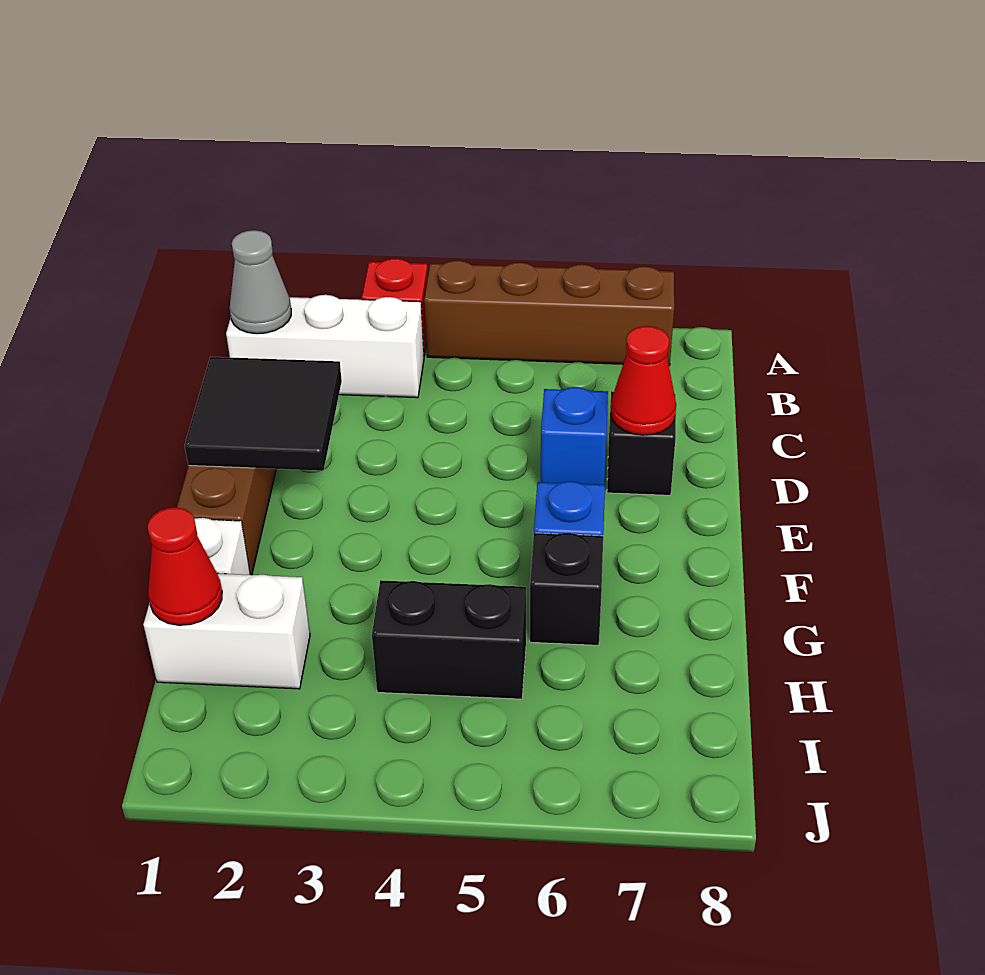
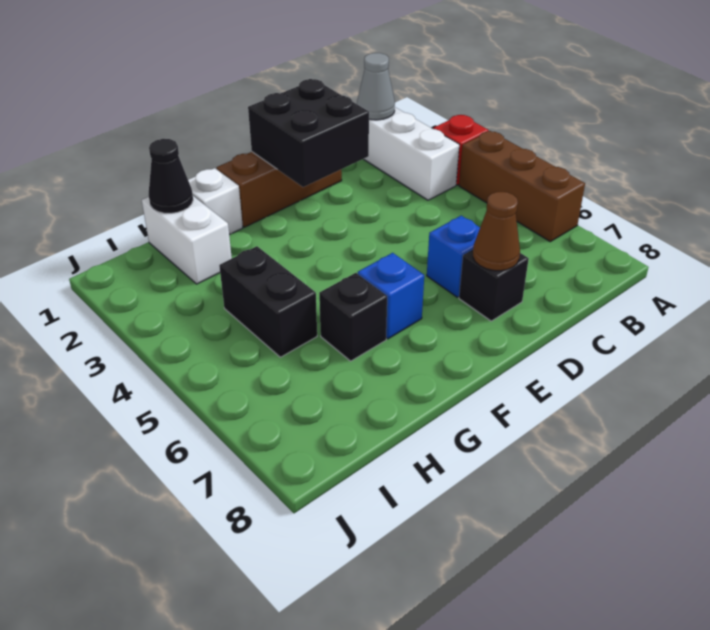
brown brick A4:A7 level 1 -> brown brick A4:A6 level 1
black tile D1:E2 level 2 -> black brick D1:E2 level 2
red cone D7 level 2 -> brown cone D7 level 2
red cone H1 level 2 -> black cone H1 level 2

